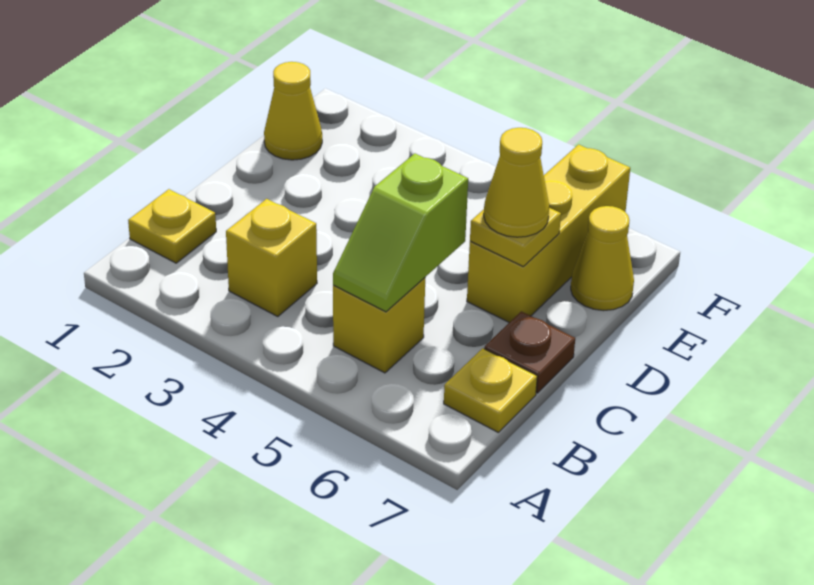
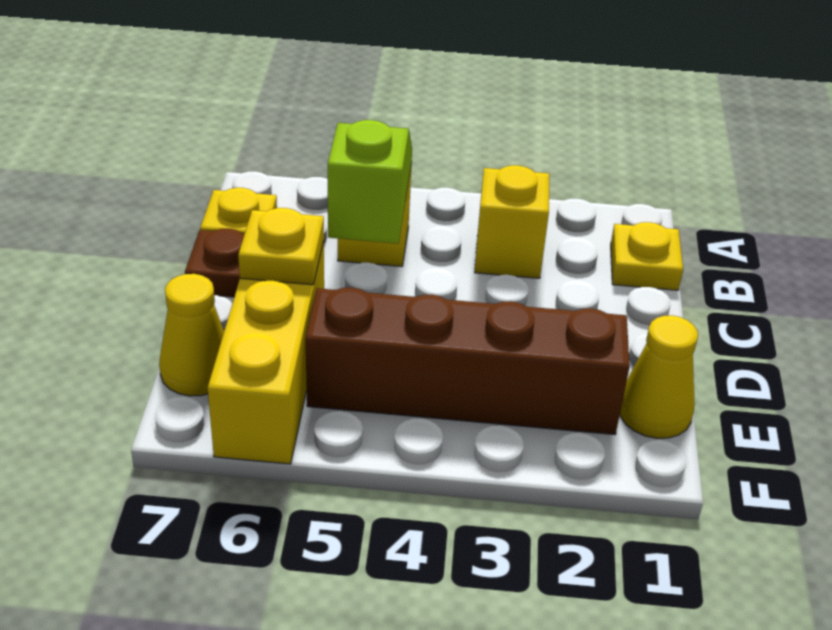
yellow cone D6 level 3 -> none
none -> brown brick E2:E5 level 1

